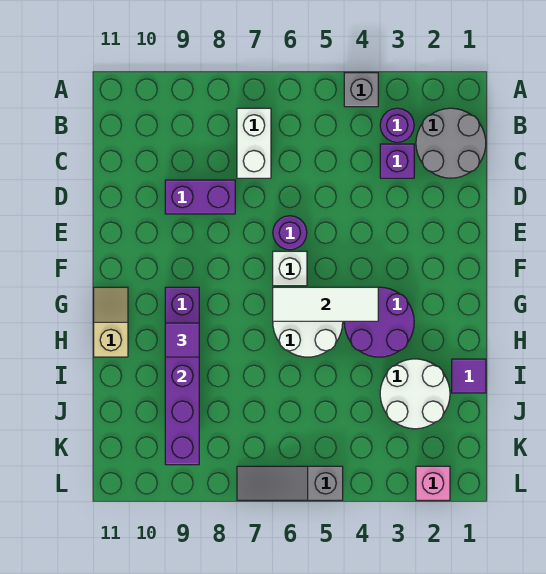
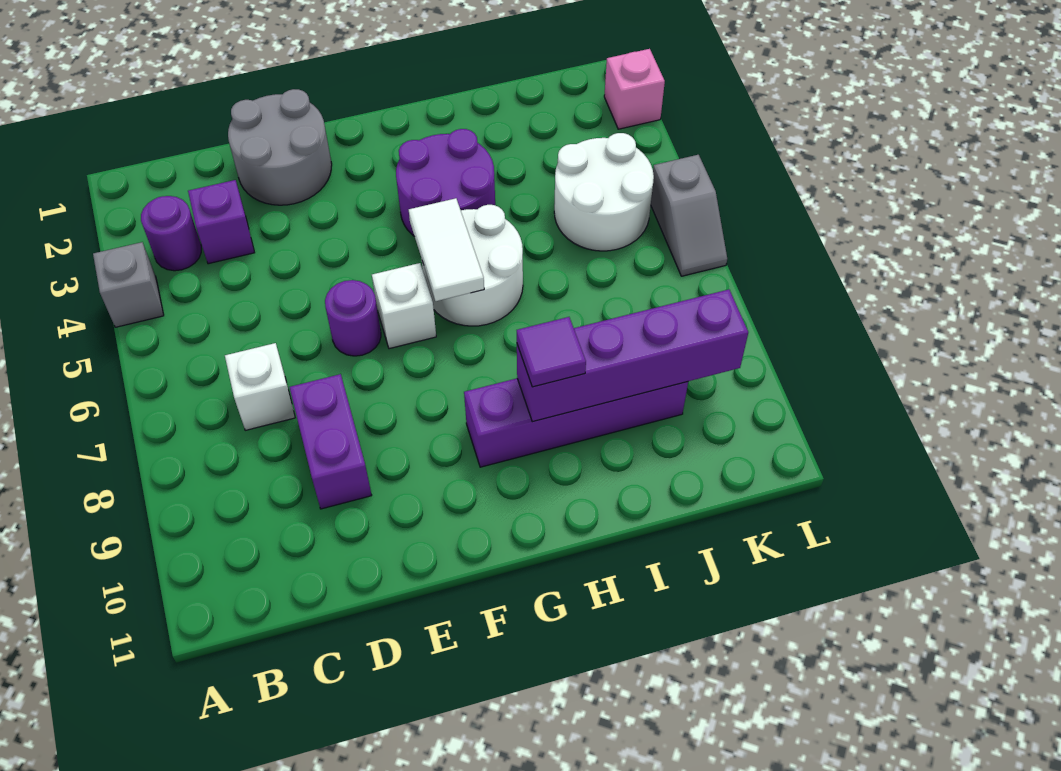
grey round brick B1:C2 level 1 -> grey round brick D1:E2 level 1
white brick B7:C7 level 1 -> white brick C7 level 1
white tile G4:G6 level 2 -> white tile G5:G6 level 2
tan slope G11:H11 level 1 top H -> none
purple tile I1 level 1 -> none
white round brick I2:J3 level 1 -> white round brick J4:K5 level 1
grey slope L5:L7 level 1 top 5 -> grey slope L5:L6 level 1 top 5

